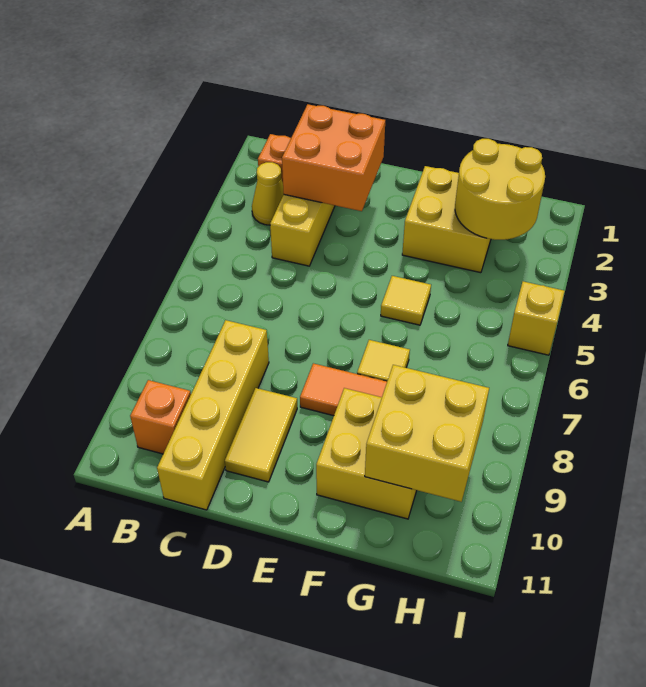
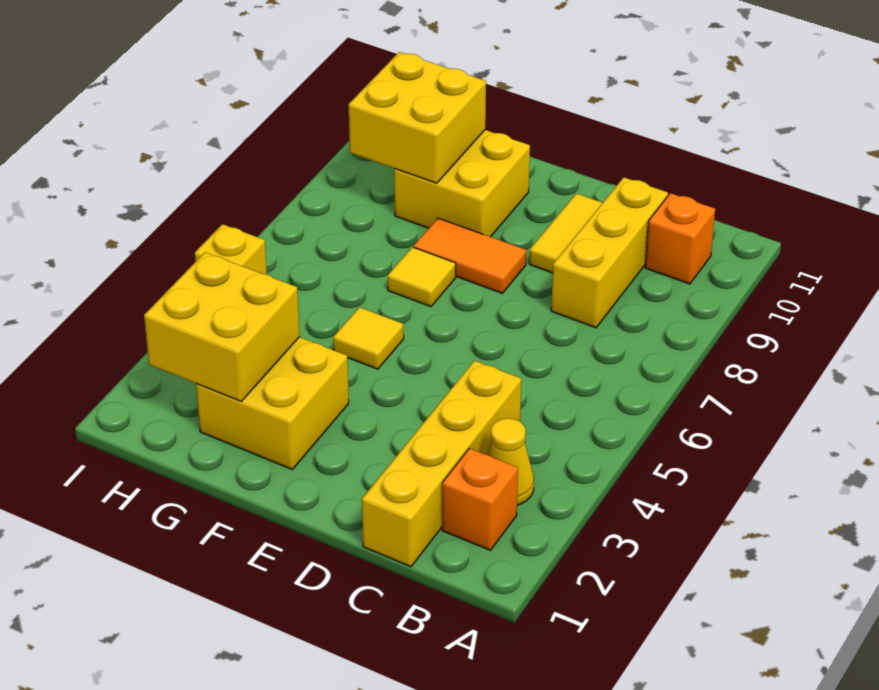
orange brick C2:D3 level 2 -> none
yellow brick C8:C11 level 1 -> yellow brick C8:C10 level 1
yellow round brick G2:H3 level 2 -> yellow brick G2:H3 level 2

